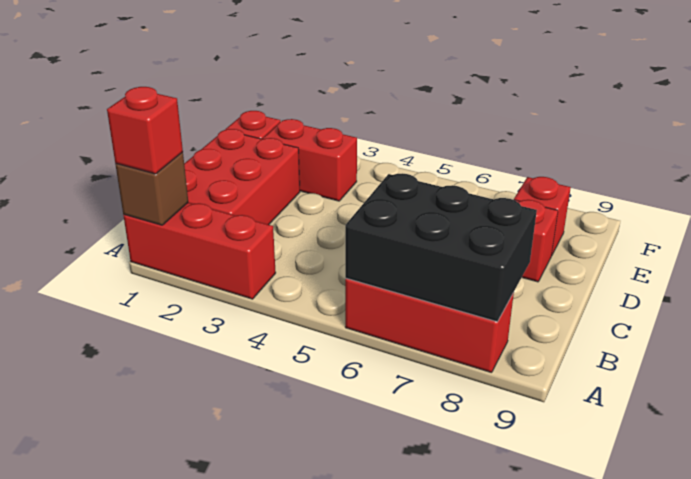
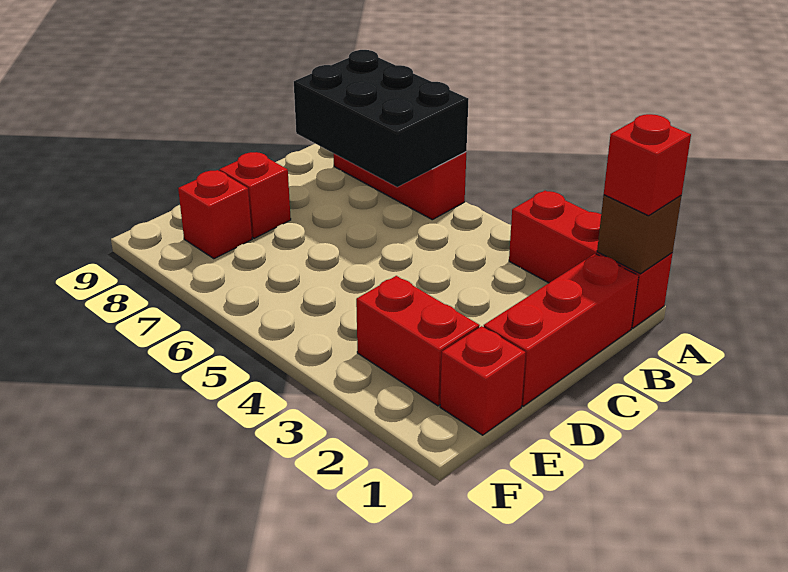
red brick B1:D2 level 1 -> red brick B1:D1 level 1

